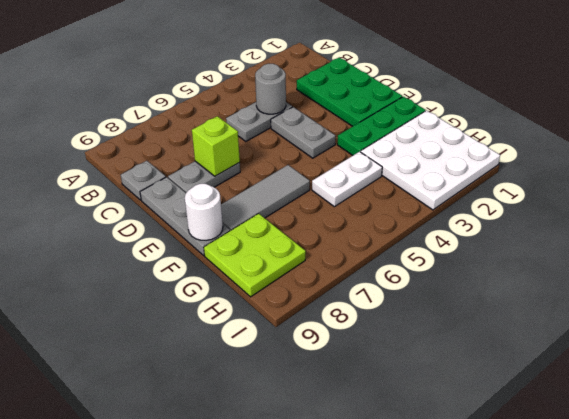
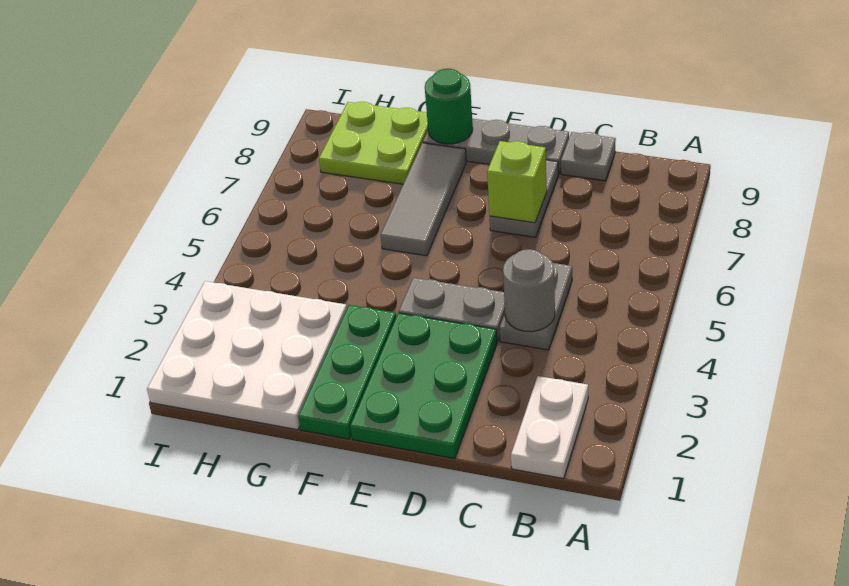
green plate C1:E2 level 1 -> green plate D1:E3 level 1
white round brick F9 level 2 -> green round brick F9 level 2
white plate G4:G5 level 1 -> white plate B1:B2 level 1

